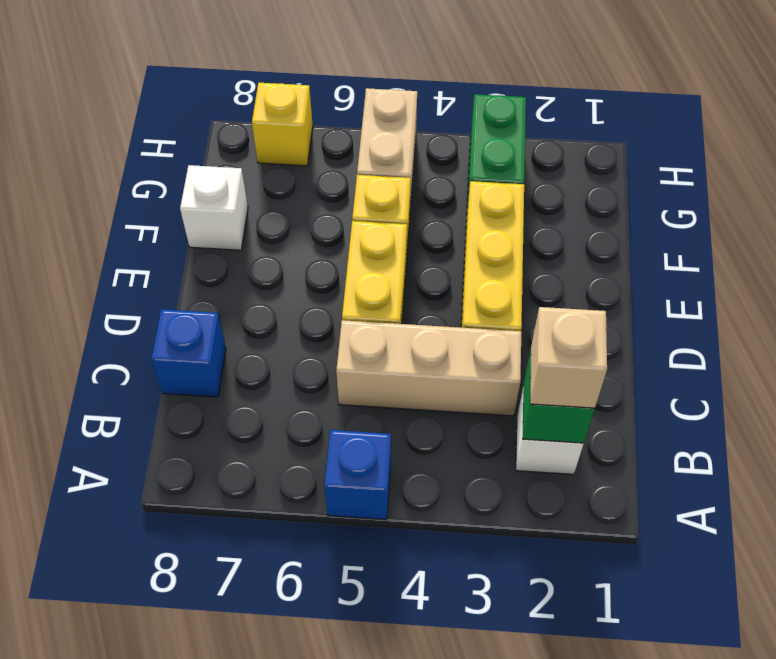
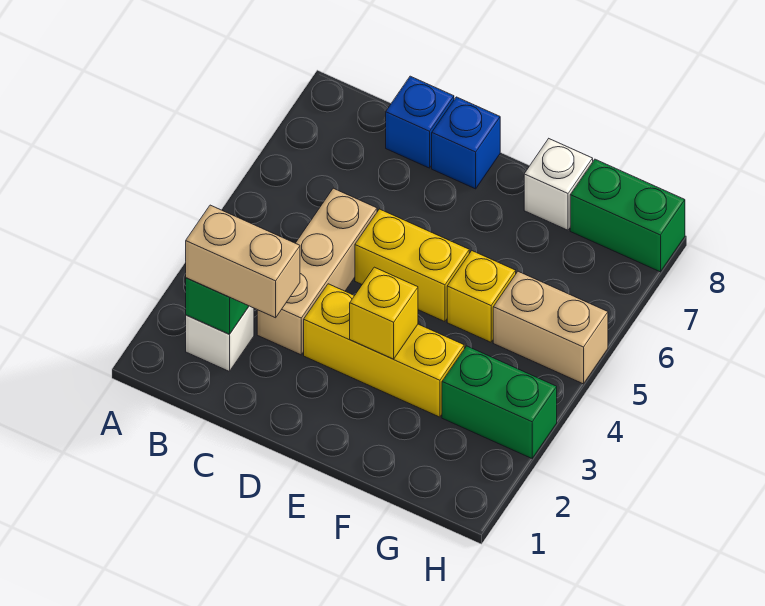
blue brick A5 level 1 -> blue brick D8 level 1
tan brick B2 level 3 -> tan brick B2:C2 level 3
none -> green brick G8:H8 level 1
yellow brick H7 level 1 -> yellow brick E3 level 2

